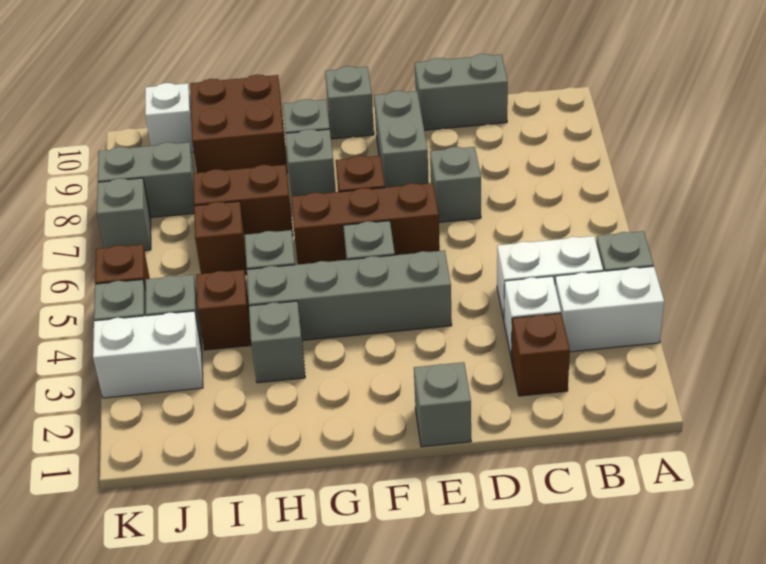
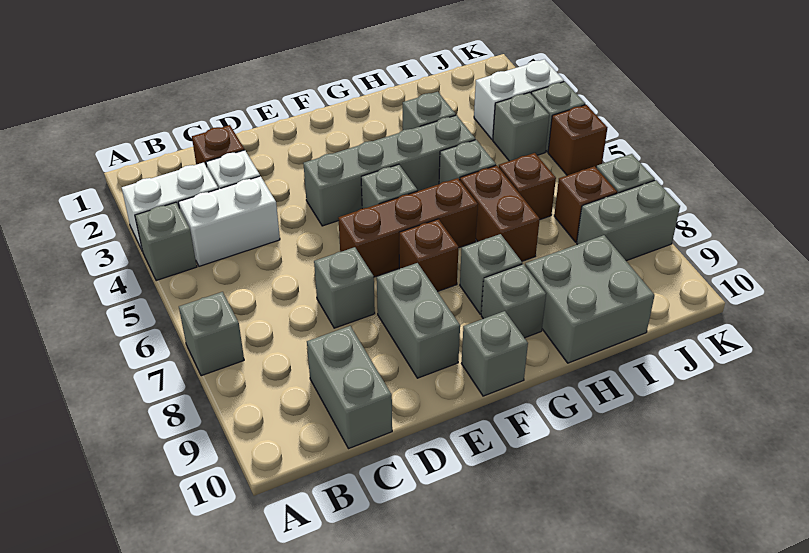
grey brick C10:D10 level 1 -> grey brick C9:C10 level 1
grey brick E1 level 1 -> grey brick A7 level 1
brown brick H7:I7 level 1 -> brown brick H6:H7 level 1
brown brick H9:I10 level 1 -> grey brick H9:I10 level 1
brown brick I4 level 1 -> brown brick J7 level 1
white brick J10 level 1 -> none

